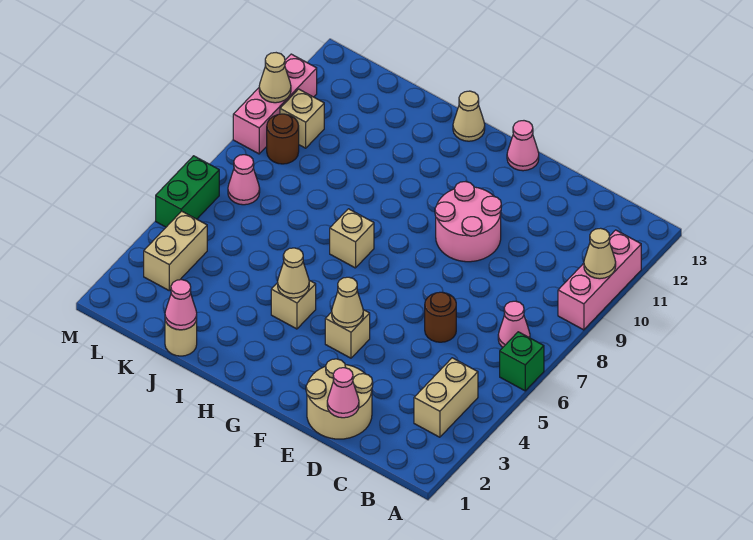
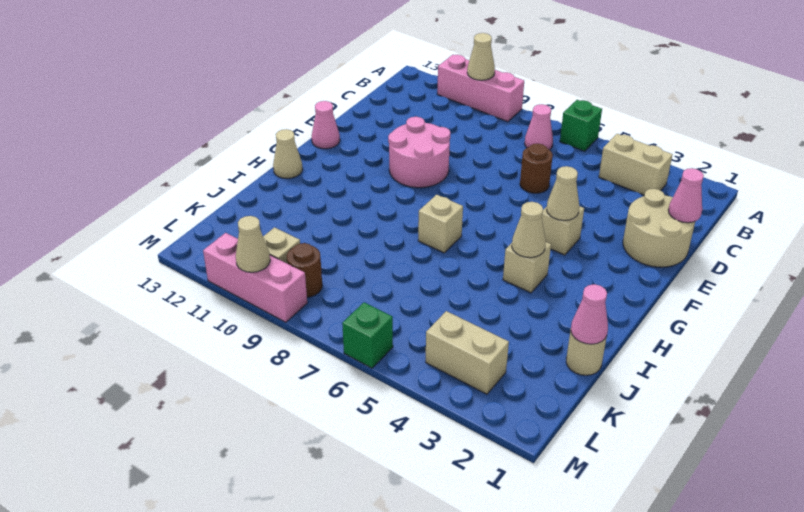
pink cone L7 level 1 -> none
green brick M5:M6 level 1 -> green brick M6 level 1

